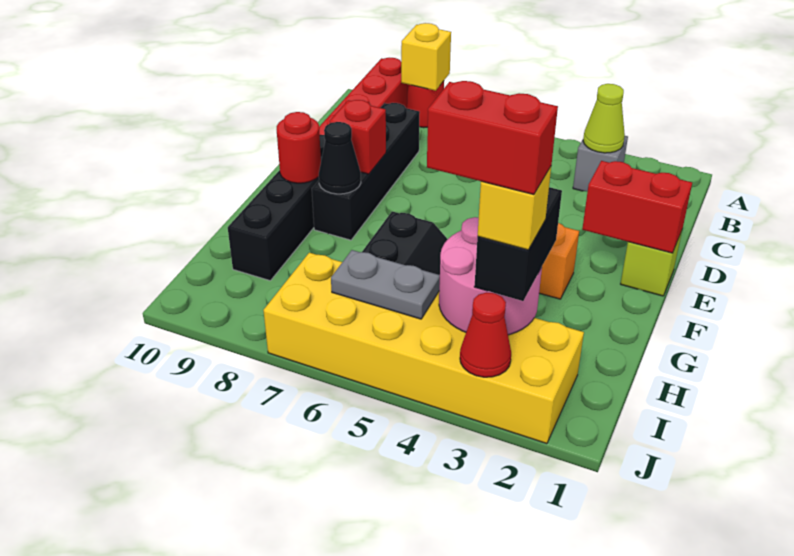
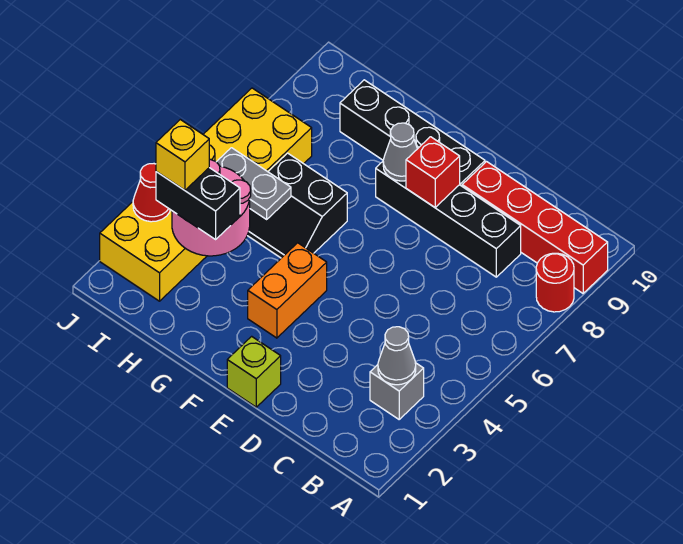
yellow brick A8 level 2 -> none
lime cone B3 level 2 -> grey cone B3 level 2
red brick E1:E2 level 2 -> none
black cone F8 level 2 -> grey cone F8 level 2
red round brick F9 level 2 -> none
red brick I3:I4 level 5 -> none
grey plate I5:I6 level 2 -> grey plate H5:I5 level 2

